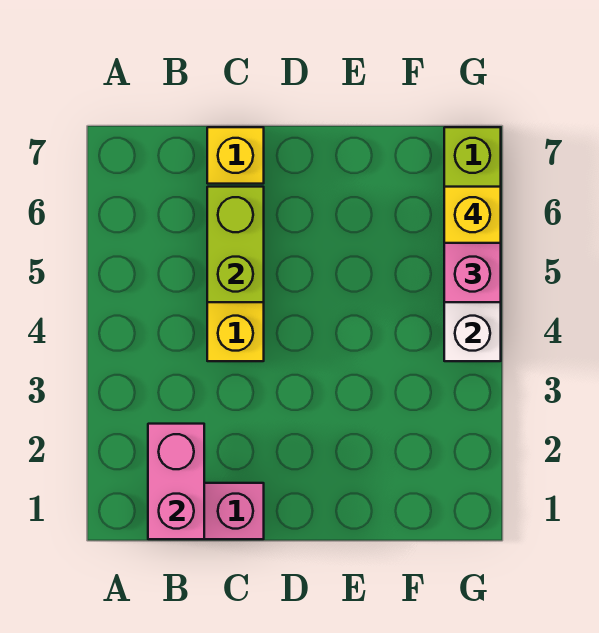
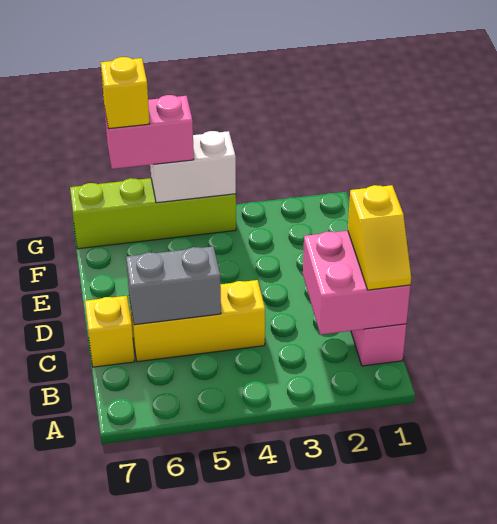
pink brick B1:B2 level 2 -> pink brick B1:C2 level 2
none -> yellow slope B1:C1 level 3 top C
lime brick C5:C6 level 2 -> grey brick C5:C6 level 2

